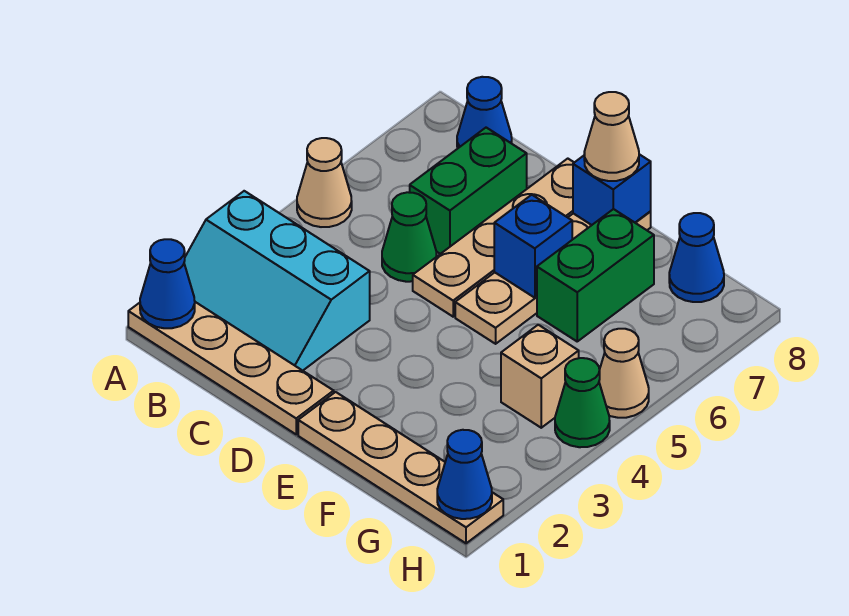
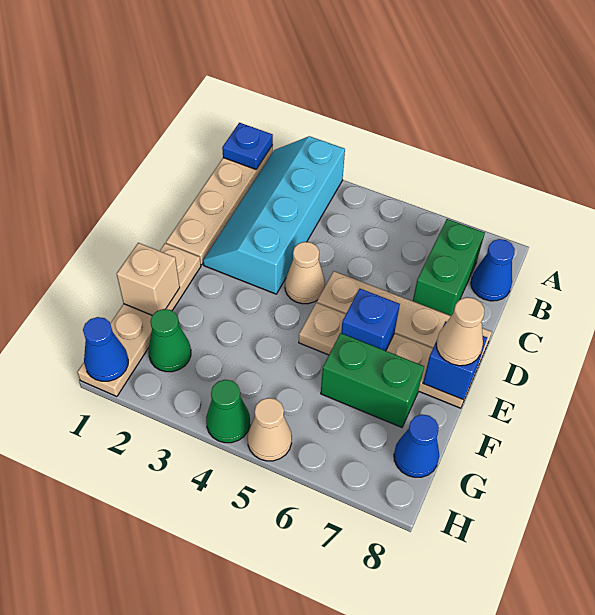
blue cone A1 level 2 -> blue plate A1 level 2
cyan slope A2:C3 level 1 top 3 -> cyan slope A2:D3 level 1 top 3
tan cone A5 level 1 -> tan cone D4 level 1
green cone C5 level 1 -> green cone G2 level 1
green brick C6:C7 level 1 -> green brick B7:C7 level 1
tan brick G4 level 1 -> tan brick F1 level 2

